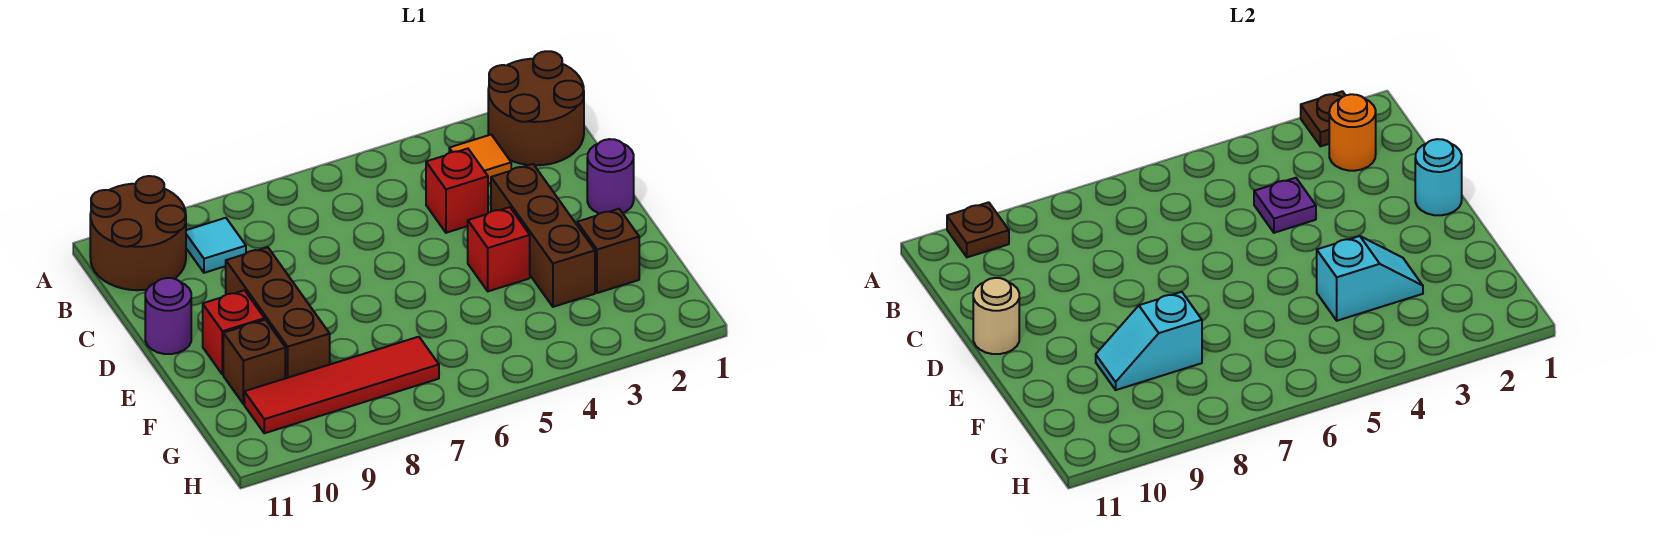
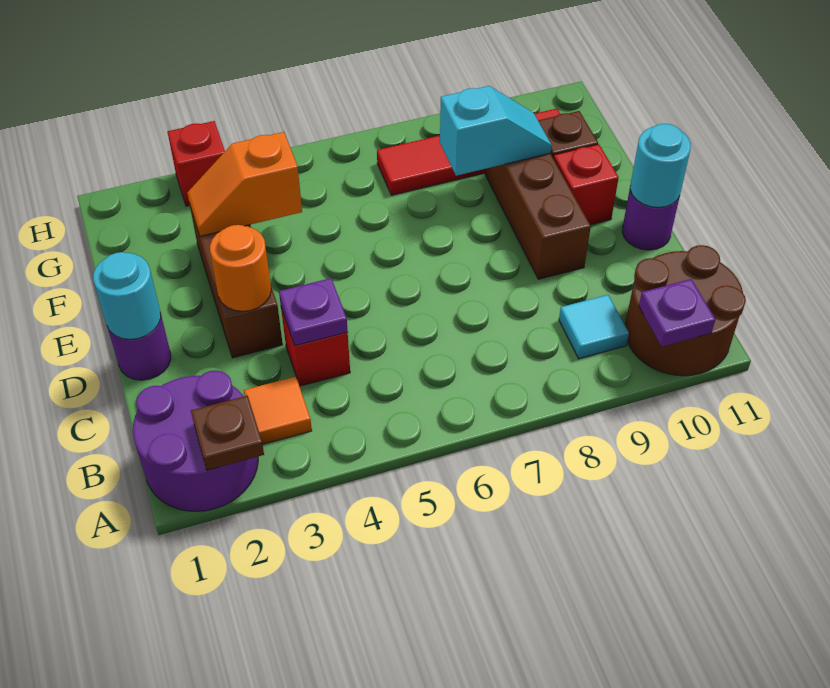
brown round brick A1:B2 level 1 -> purple round brick A1:B2 level 1
brown plate A10 level 2 -> purple plate A10 level 2
orange round brick B2 level 2 -> orange round brick D3 level 2
tan round brick D11 level 2 -> cyan round brick D11 level 2
red brick E4 level 1 -> red brick H3 level 1
brown brick F2 level 1 -> none
cyan slope F3:F4 level 2 top 4 -> orange slope F3:F4 level 2 top 4

